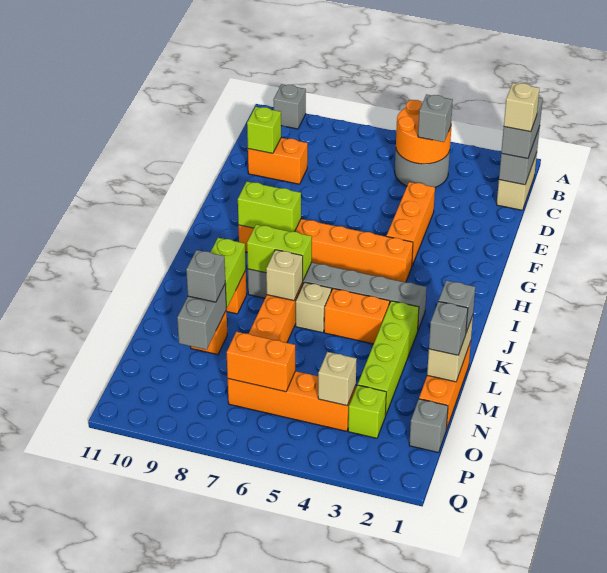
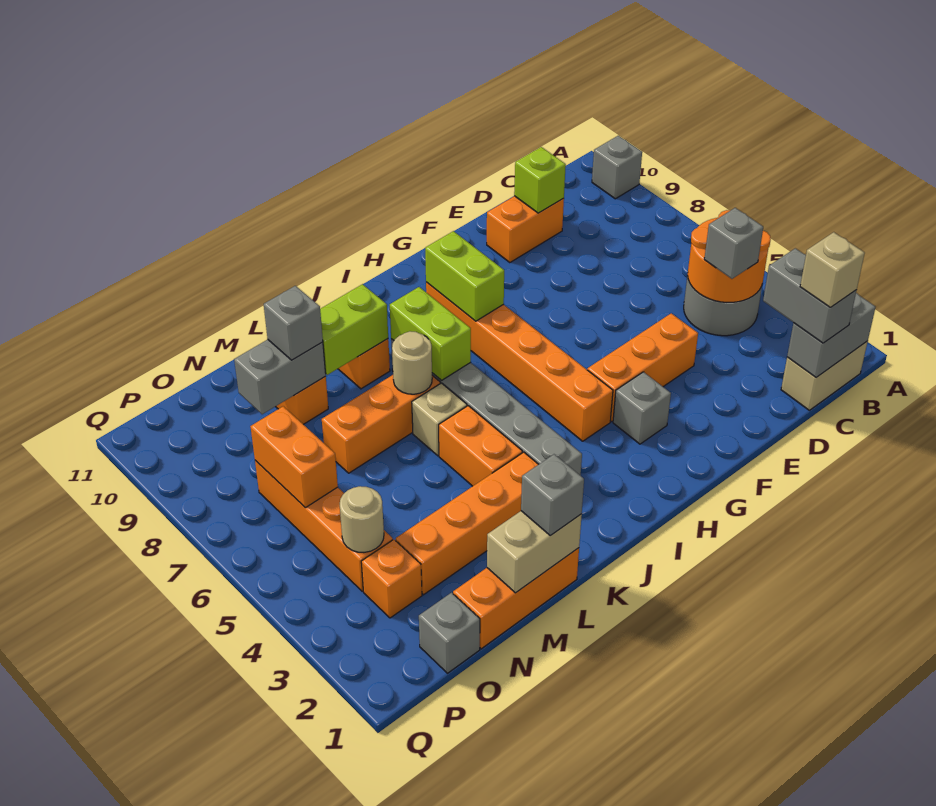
grey brick B1:C1 level 3 -> grey brick C1:C2 level 3
orange brick D9:D10 level 1 -> orange brick D10:E10 level 1
lime brick K3:N3 level 1 -> orange brick K3:N3 level 1
tan brick K7 level 2 -> tan round brick K7 level 2
grey brick M1 level 3 -> grey brick G3 level 1
lime brick O3 level 1 -> orange brick O3 level 1
tan brick O4 level 2 -> tan round brick O4 level 2

